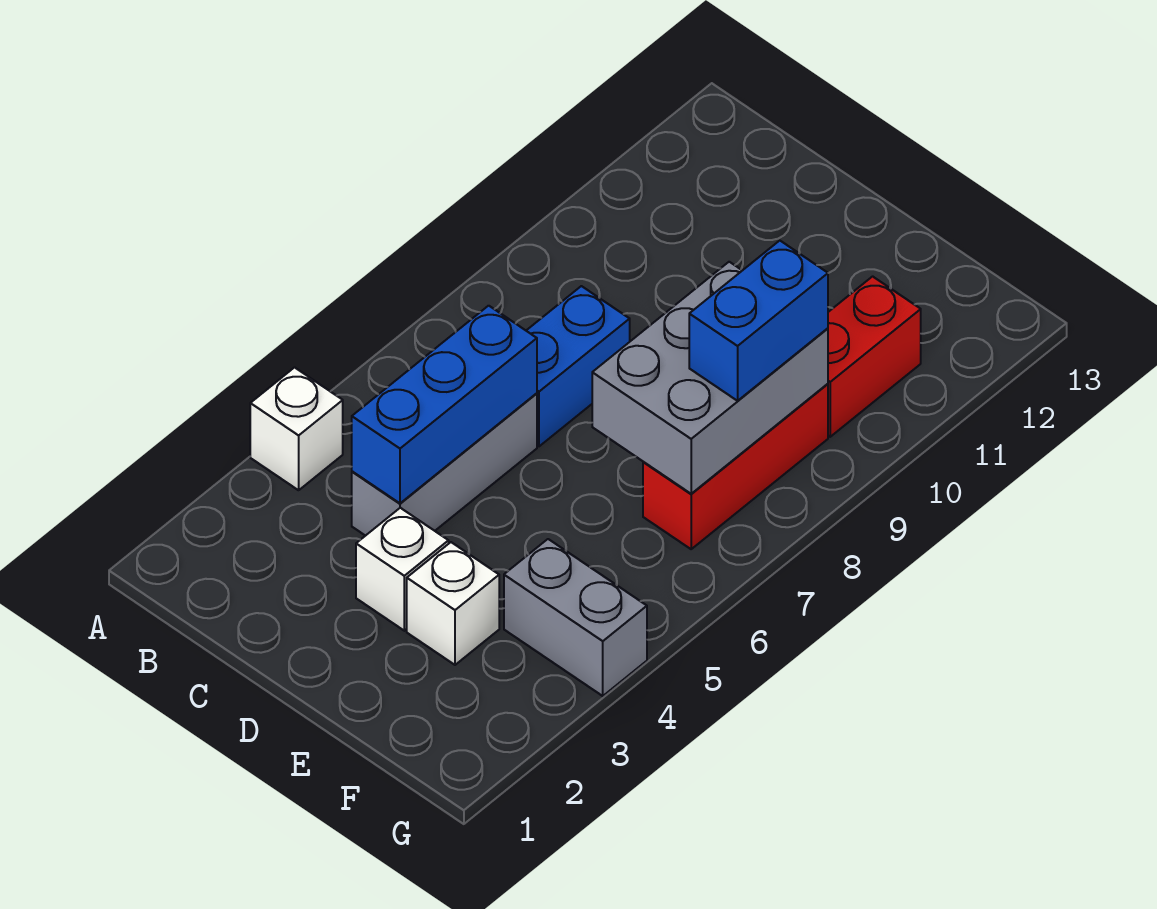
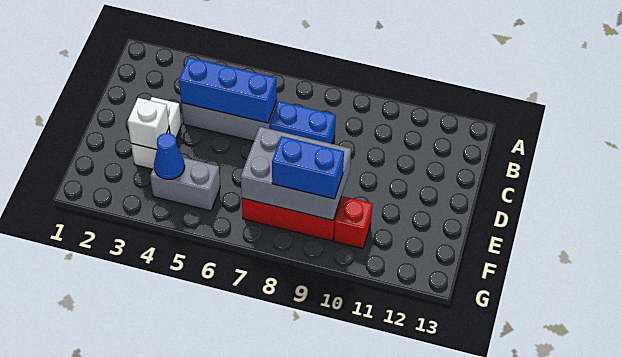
white brick A4 level 1 -> white brick E3 level 2
grey brick F4:G4 level 1 -> grey brick F4:F5 level 1
none -> blue cone F4 level 2
red brick F10:F11 level 1 -> red brick F10 level 1

